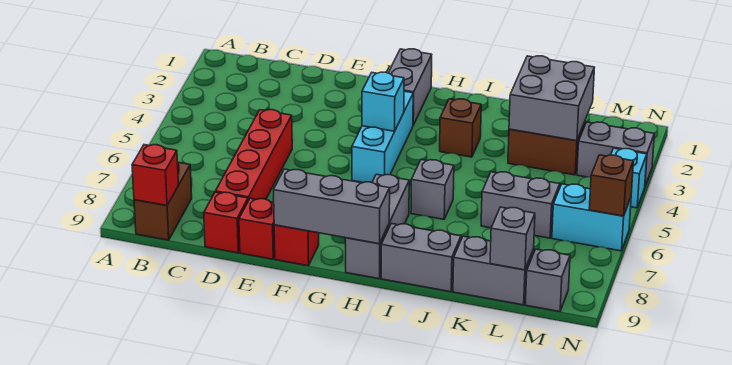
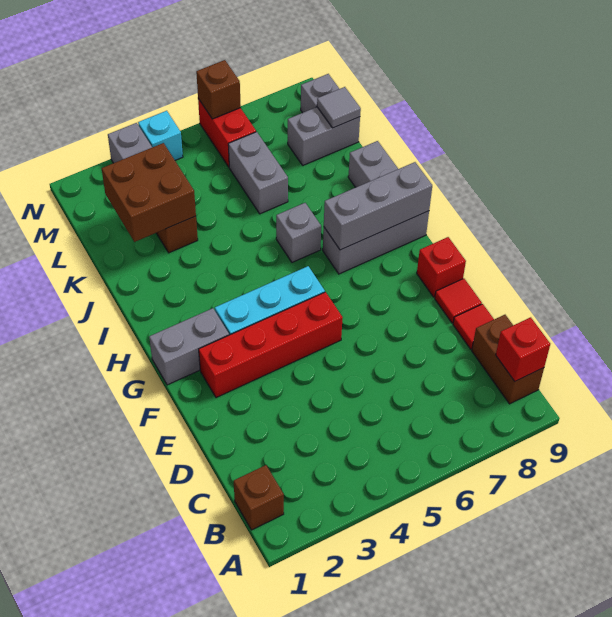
brown brick B8:B9 level 1 -> brown brick B9:C9 level 1
red brick D5:D8 level 1 -> red brick F2:F5 level 1
red brick D9 level 1 -> red tile D9 level 1
red brick E9 level 1 -> red tile E9 level 1
grey brick F9:H9 level 2 -> grey brick H7:H9 level 2
cyan brick G4 level 2 -> none
brown brick I3 level 1 -> brown brick B1 level 1
grey brick K2:L3 level 2 -> brown brick K2:L3 level 2
grey brick K9:L9 level 1 -> grey brick L8:L9 level 1
grey brick L9 level 2 -> grey tile L9 level 2
cyan brick M6:N6 level 1 -> red brick M6:N6 level 1

